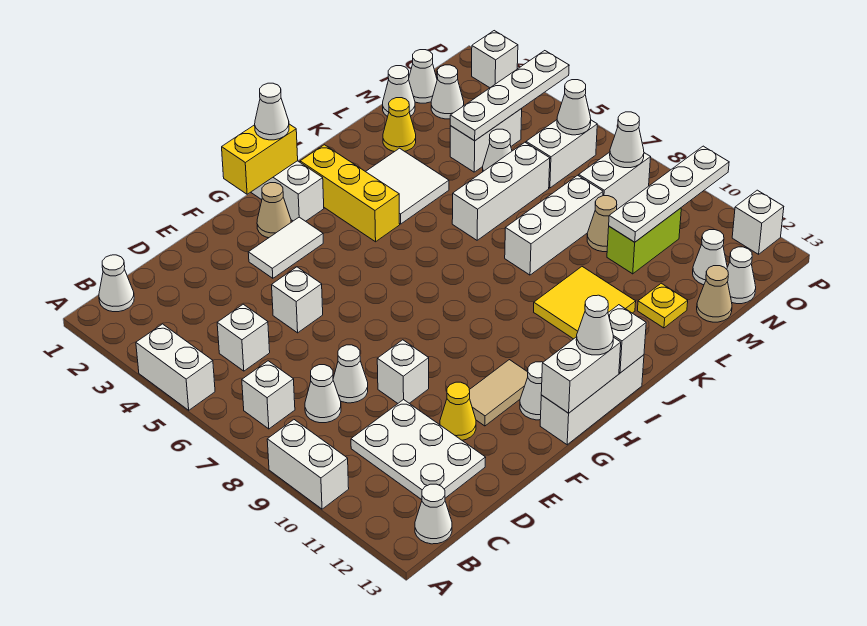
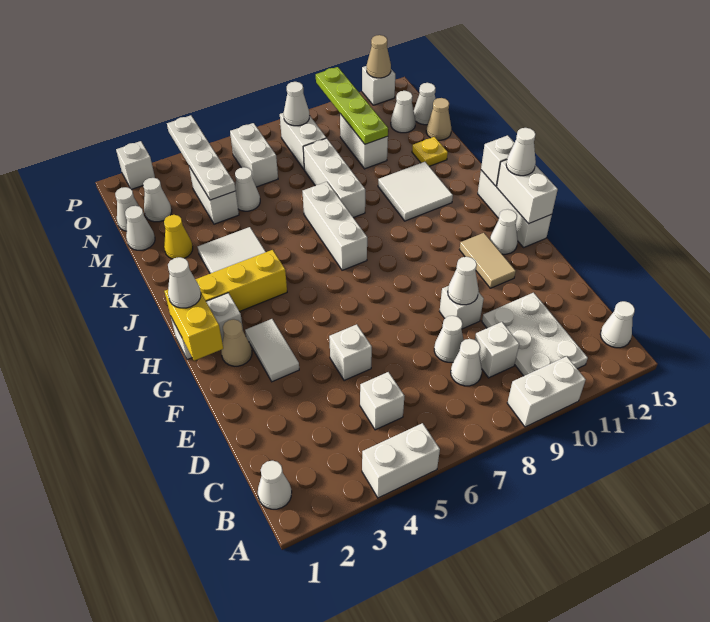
white brick B7 level 1 -> white brick C9 level 1
white plate C10:D12 level 1 -> white plate B10:D11 level 1
yellow cone E11 level 1 -> none
yellow tile J10:K11 level 1 -> white tile J10:K11 level 1
white brick K6:M6 level 1 -> white brick I7:K7 level 1
tan cone M9 level 1 -> tan cone P12 level 2
lime brick M10:N10 level 1 -> white brick M10:N10 level 1
white plate M10:P10 level 2 -> lime plate M10:P10 level 2
white cone O6 level 2 -> white cone E9 level 2

